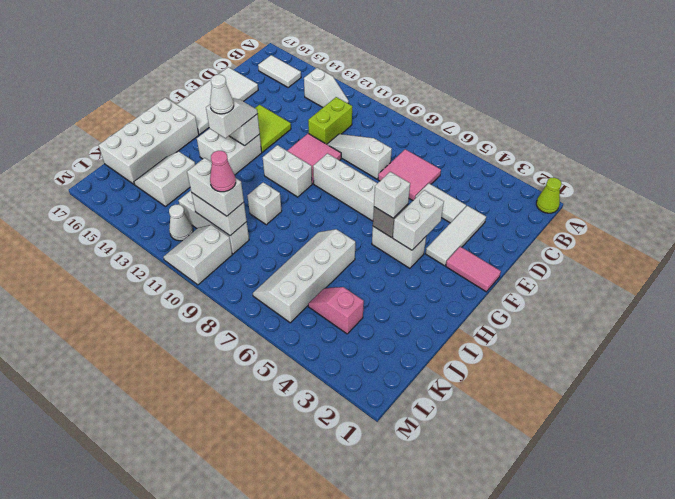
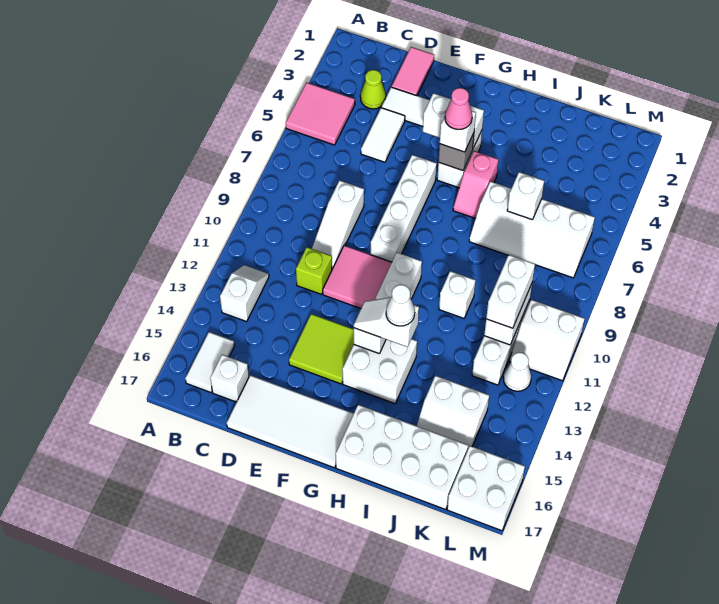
lime cone A1 level 1 -> lime cone C3 level 1
pink tile C6:D7 level 1 -> pink tile A4:B5 level 1
lime brick C11:D11 level 1 -> lime brick D11 level 1
none -> white brick C16 level 1
pink tile F1:F2 level 1 -> pink tile D1:D2 level 1
none -> white brick J6 level 2
pink slope K4:K5 level 1 top 4 -> pink slope H5:H6 level 1 top 5
pink cone K10 level 4 -> pink cone G5 level 4
none -> white brick L16:M17 level 1

